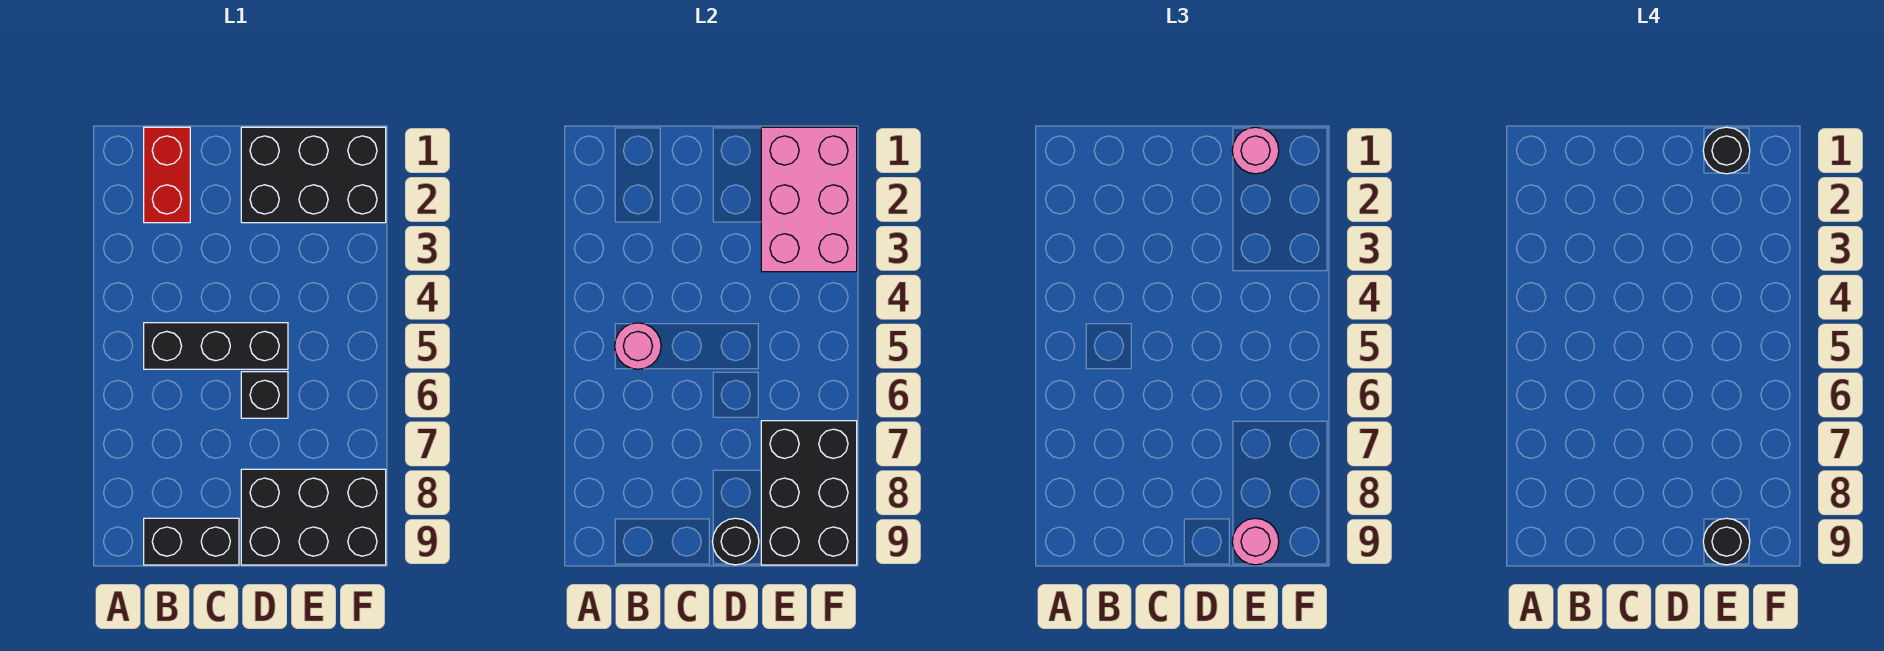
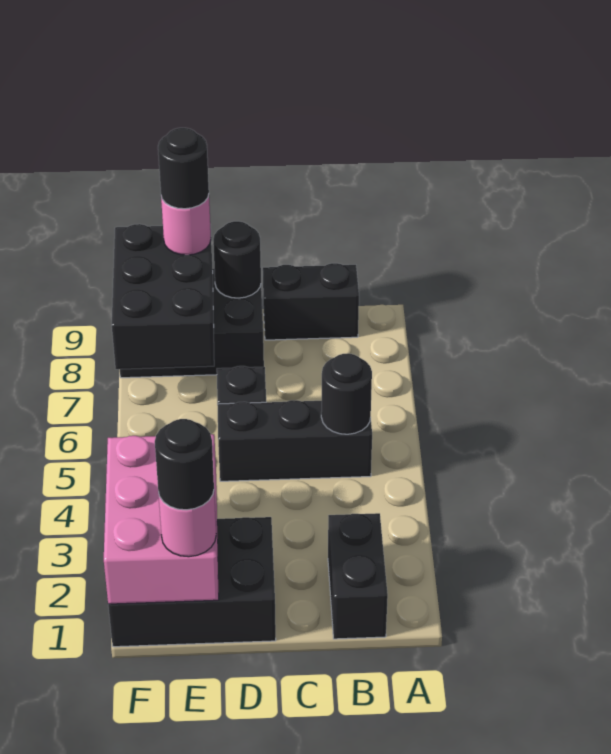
red brick B1:B2 level 1 -> black brick B1:B2 level 1
pink round brick B5 level 2 -> black round brick B5 level 2

